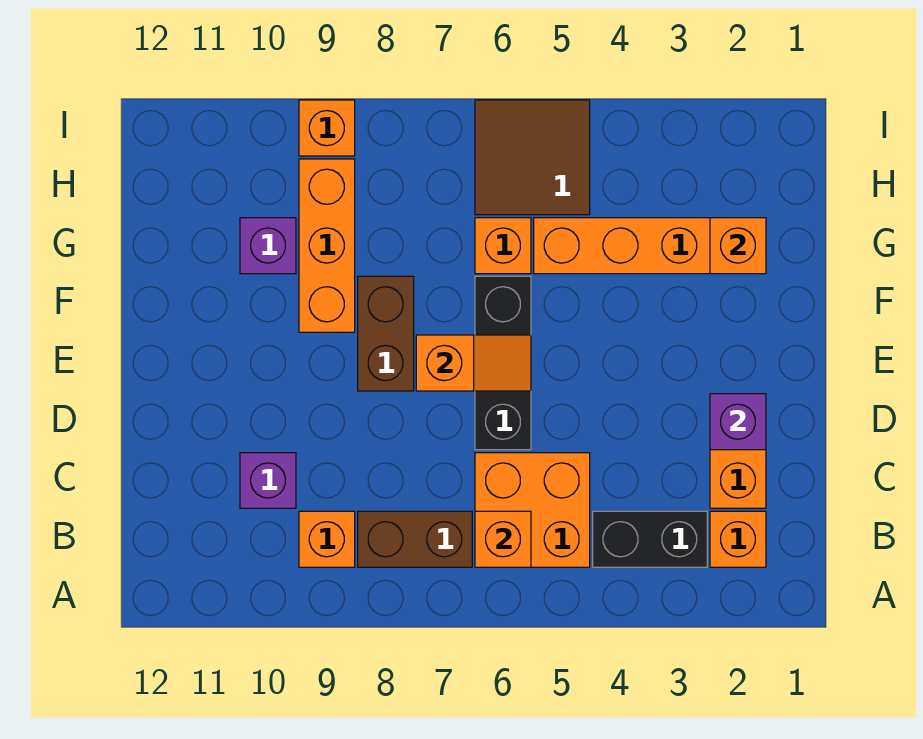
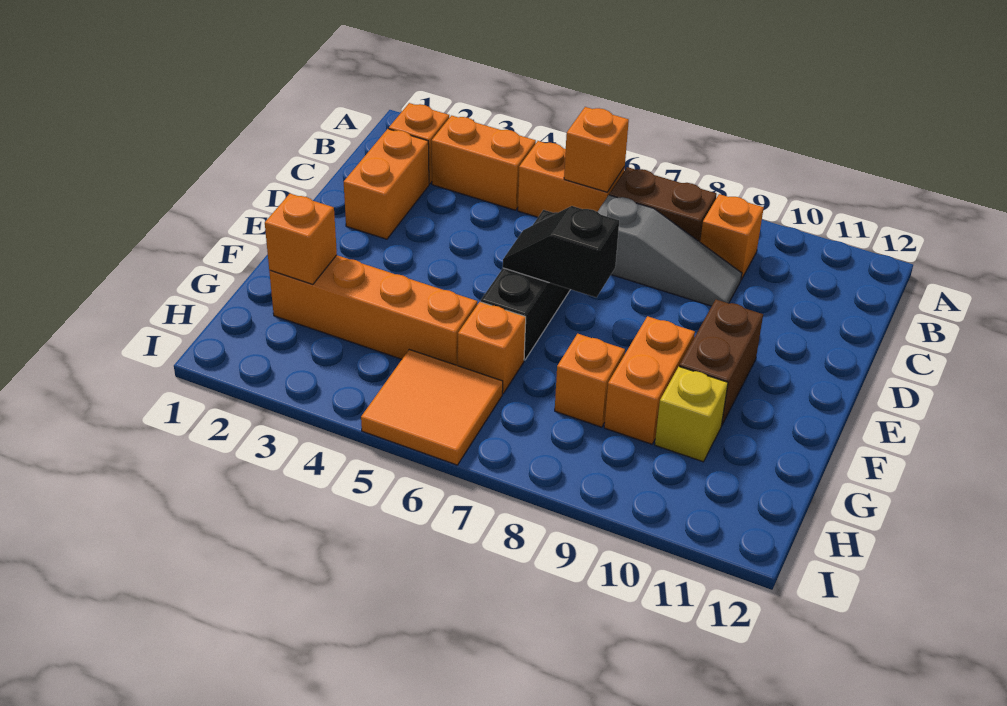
black brick B3:B4 level 1 -> orange brick B3:B4 level 1
orange brick B5:C6 level 1 -> orange brick B5:B6 level 1
none -> grey slope C7:C9 level 1 top 7
purple brick C10 level 1 -> none
purple brick D2 level 2 -> none
orange slope E6:E7 level 2 top 7 -> black slope E6:E7 level 2 top 7
brown brick E8:F8 level 1 -> brown brick E10:F10 level 1
orange brick F9:H9 level 1 -> orange brick F9:G9 level 1
purple brick G10 level 1 -> yellow brick G10 level 1
brown tile H5:I6 level 1 -> orange tile H5:I6 level 1
orange brick I9 level 1 -> orange brick G8 level 1

